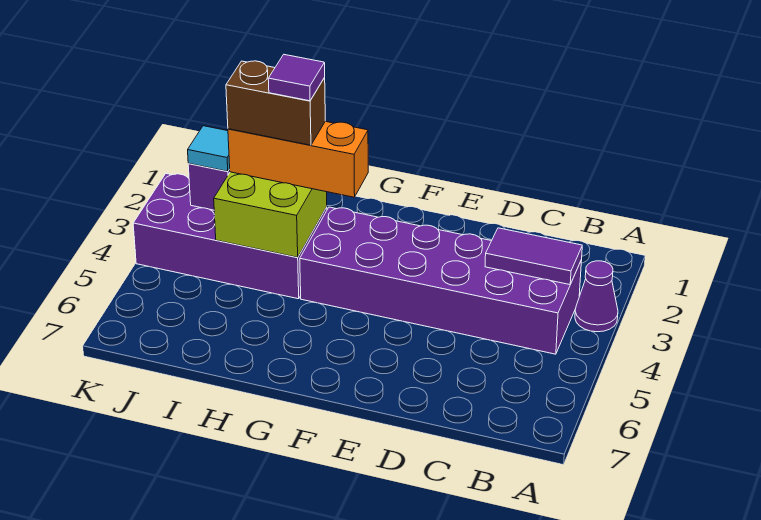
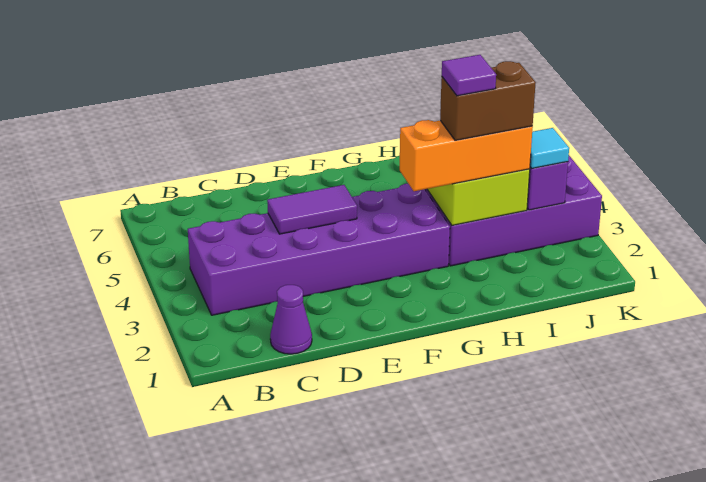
purple cone A3 level 1 -> purple cone C1 level 1
purple tile B3:C3 level 2 -> purple tile D4:E4 level 2

